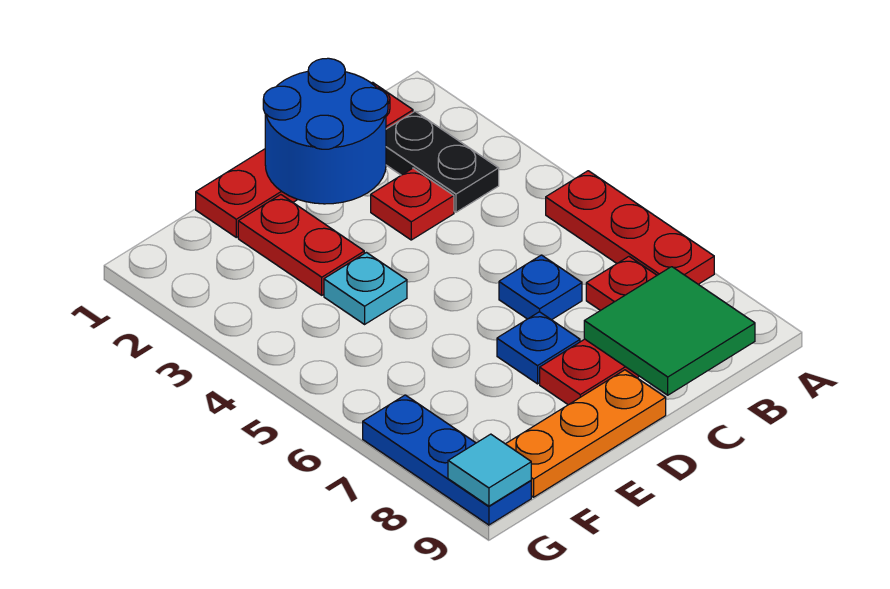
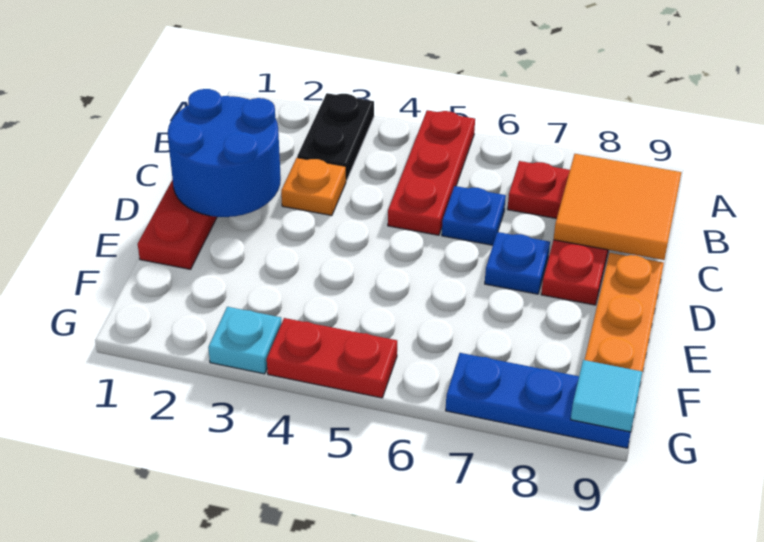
red plate A5:A7 level 1 -> red plate A5:C5 level 1
black plate B2:B3 level 1 -> black plate A3:B3 level 1
green tile B8:C9 level 2 -> orange tile B8:C9 level 2
red plate C3 level 1 -> orange plate C3 level 1
red plate E2:E3 level 1 -> red plate G4:G5 level 1
cyan plate E4 level 1 -> cyan plate G3 level 1

